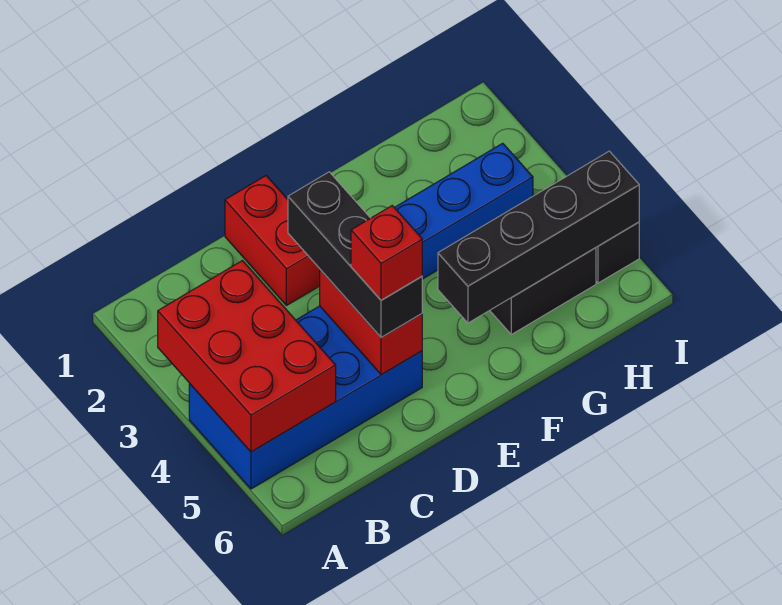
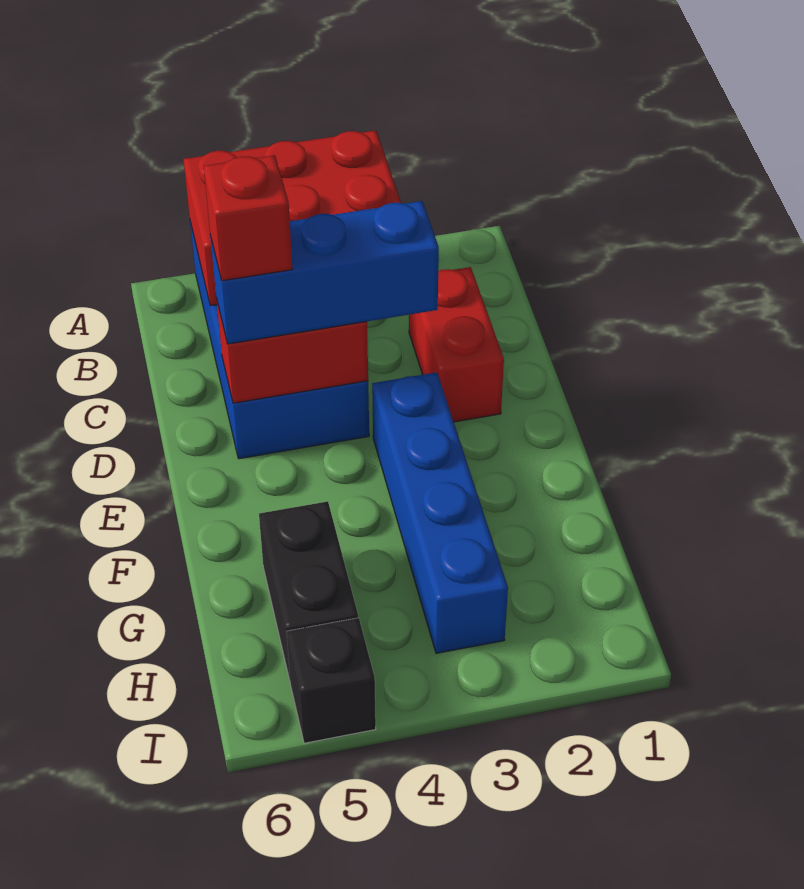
red brick D1:D2 level 1 -> red brick C2:D2 level 1
black brick D3:D5 level 3 -> blue brick D3:D5 level 3
black brick F5:I5 level 2 -> none

